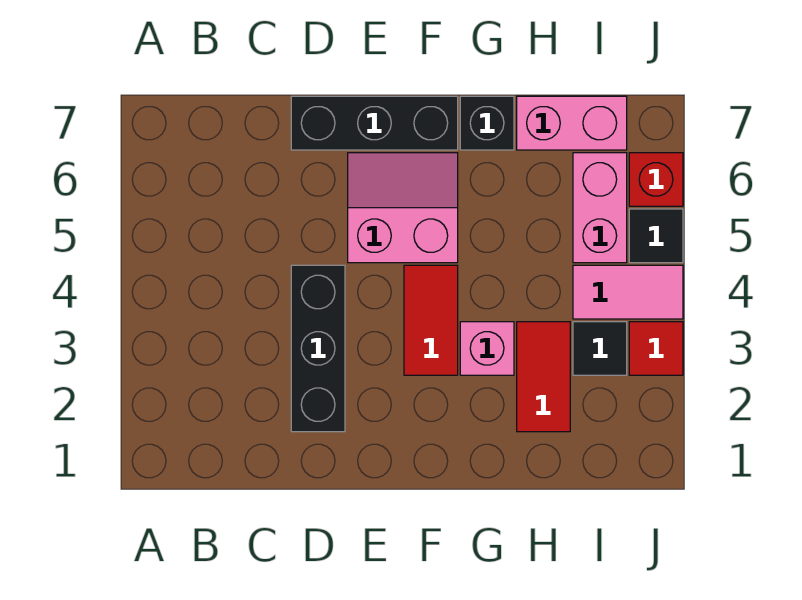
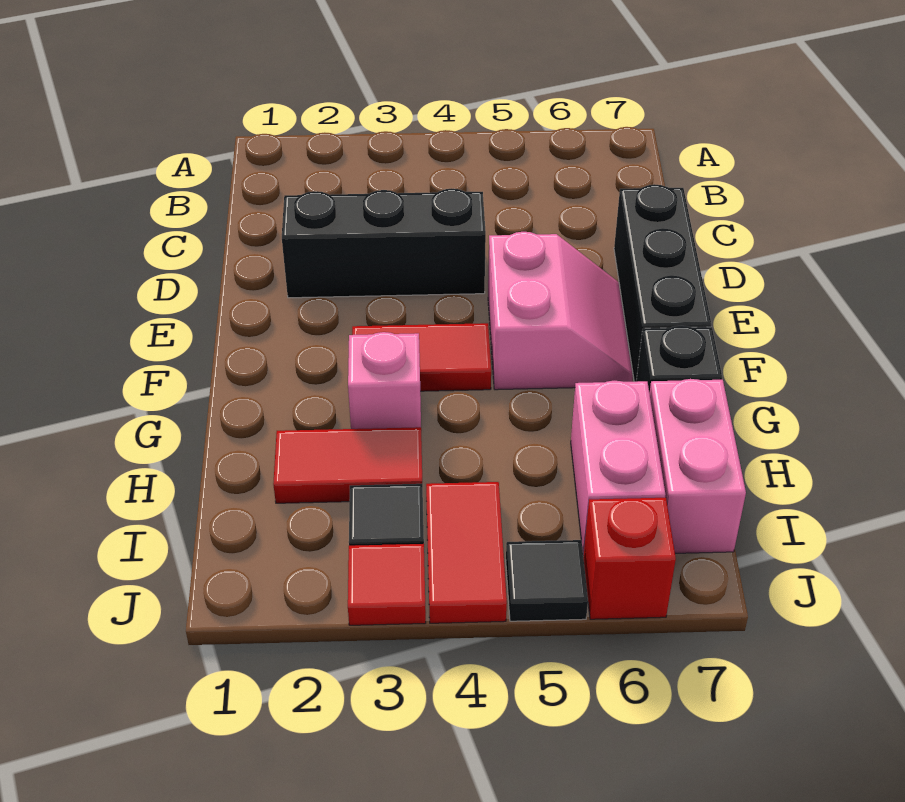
pink tile I4:J4 level 1 -> red tile I4:J4 level 1
pink brick I5:I6 level 1 -> pink brick H6:I6 level 1

